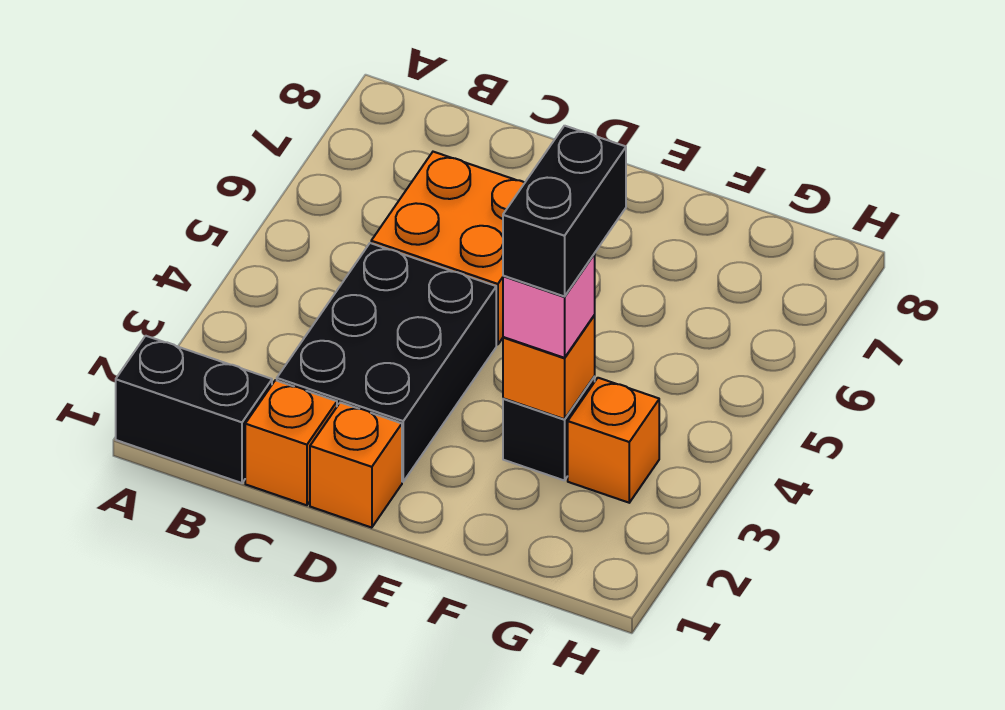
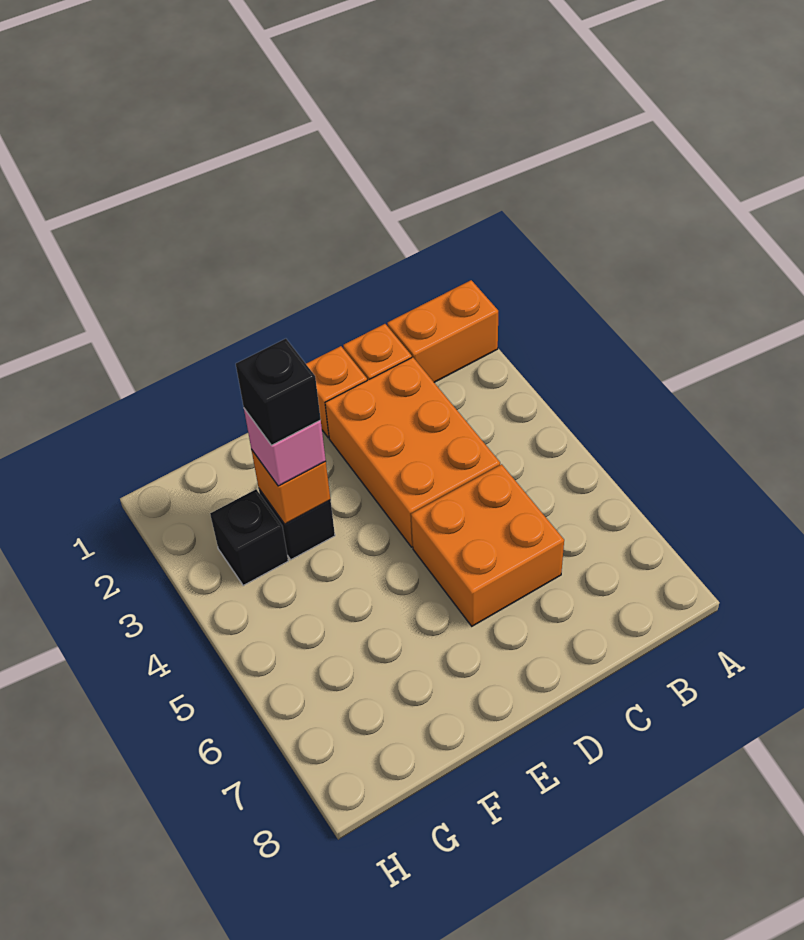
black brick A1:B1 level 1 -> orange brick A1:B1 level 1
black brick C2:D4 level 1 -> orange brick C2:D4 level 1
black brick F3:F4 level 4 -> black brick F3 level 4
orange brick G3 level 1 -> black brick G3 level 1

